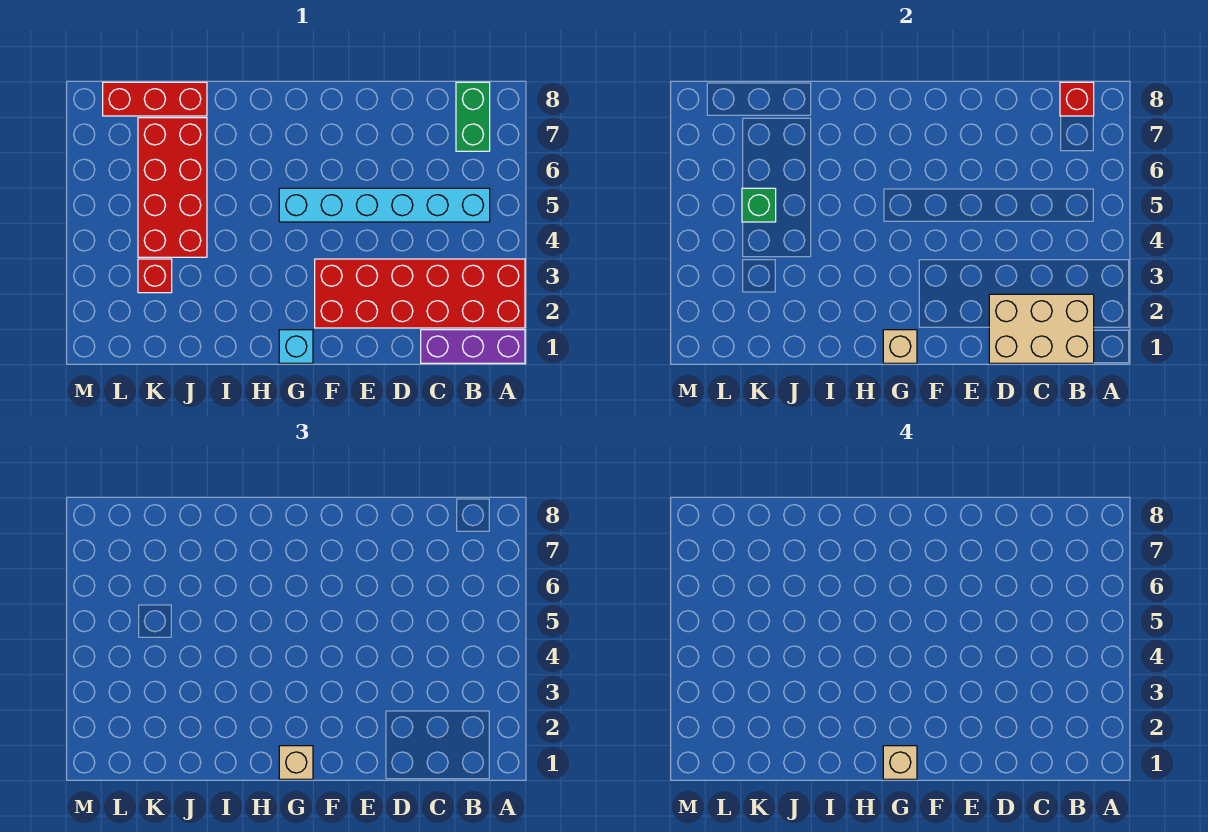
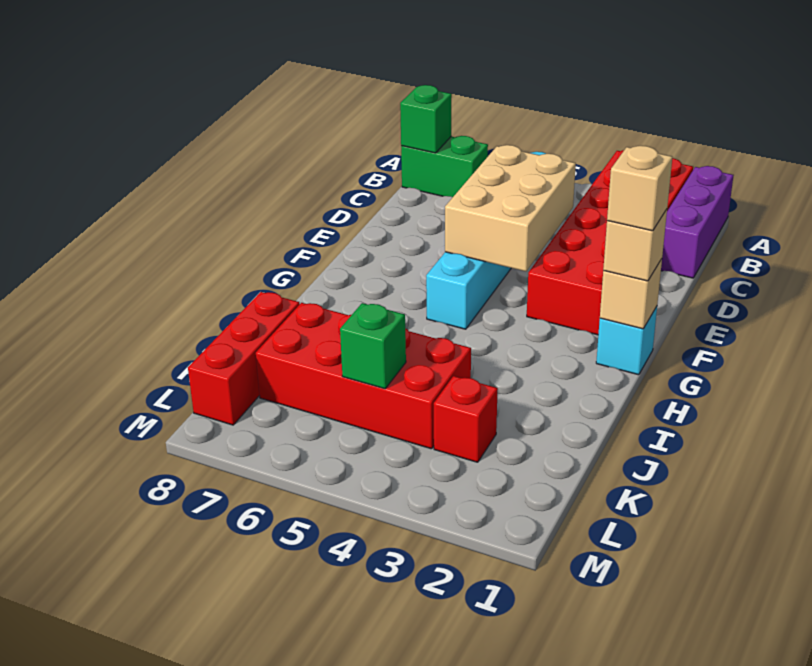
tan brick B1:D2 level 2 -> tan brick D4:F5 level 2
red brick B8 level 2 -> green brick B8 level 2

